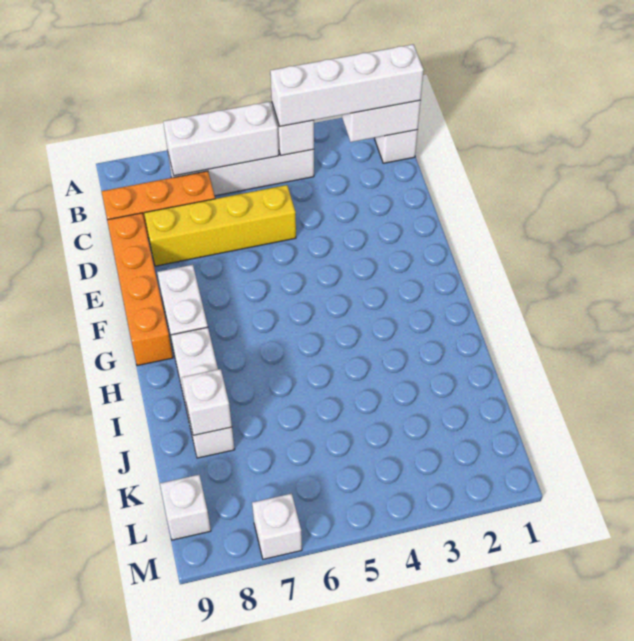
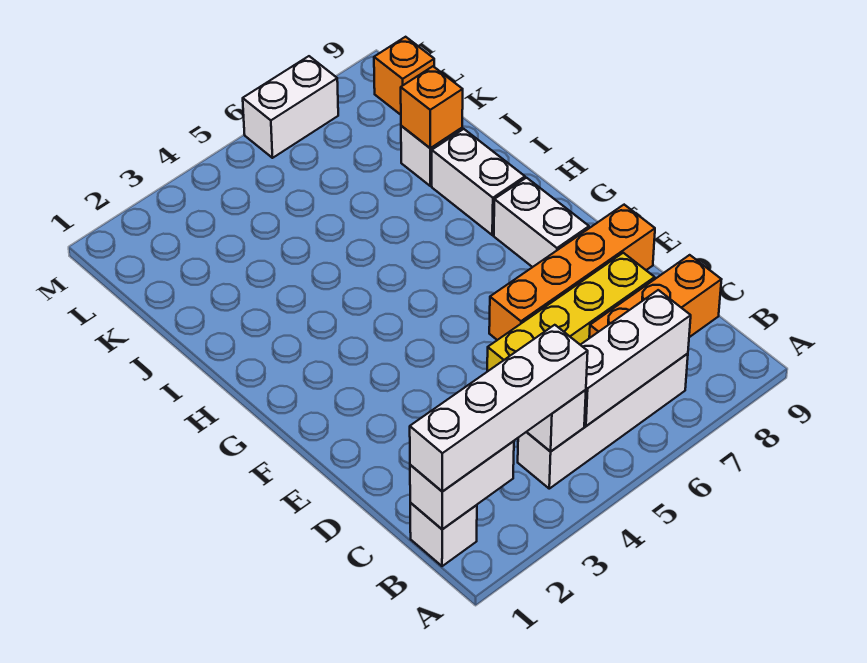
orange brick D9:G9 level 1 -> orange brick E6:E9 level 1
white brick J8 level 2 -> orange brick J8 level 2
white brick L9 level 1 -> orange brick L9 level 1
white brick M7 level 1 -> white brick M6:M7 level 1

